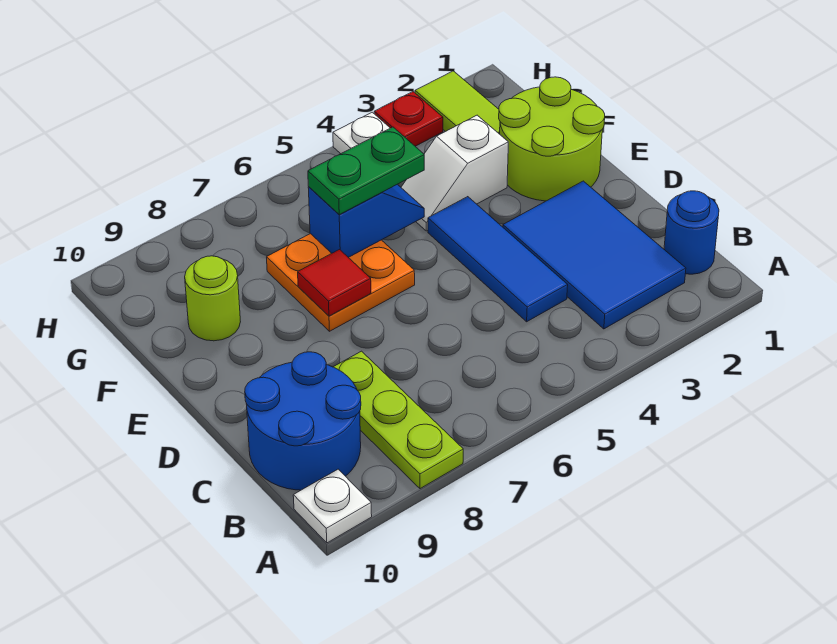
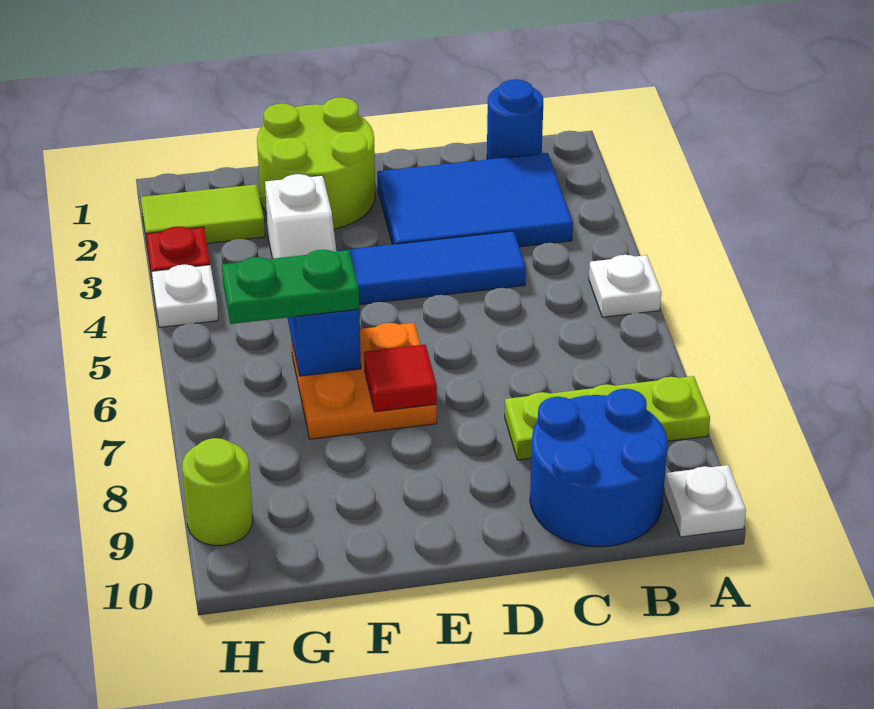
none -> white plate A5 level 1
green plate F5:F6 level 3 -> green plate F6:G6 level 3
lime round brick F9 level 1 -> lime round brick H9 level 1

